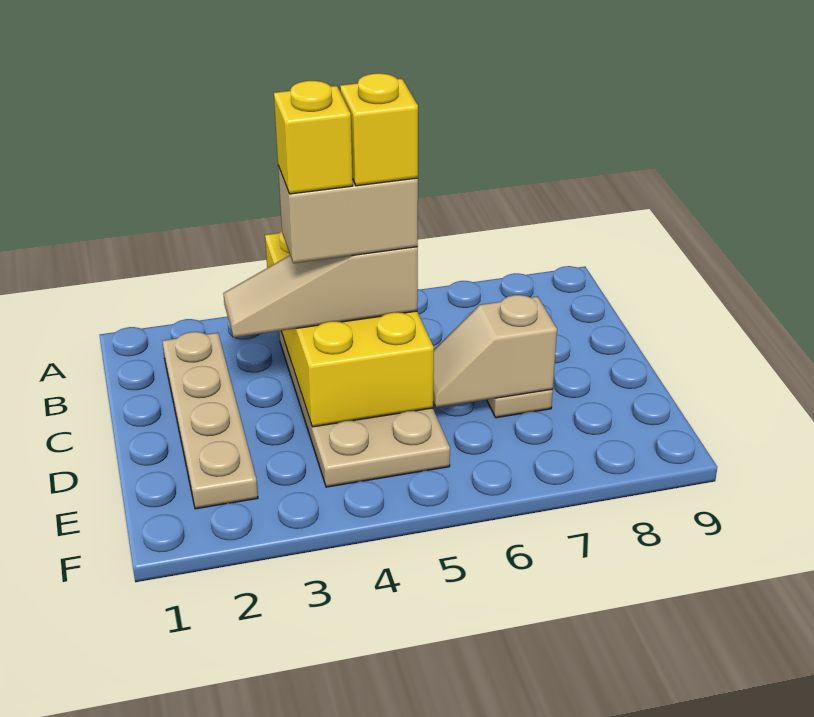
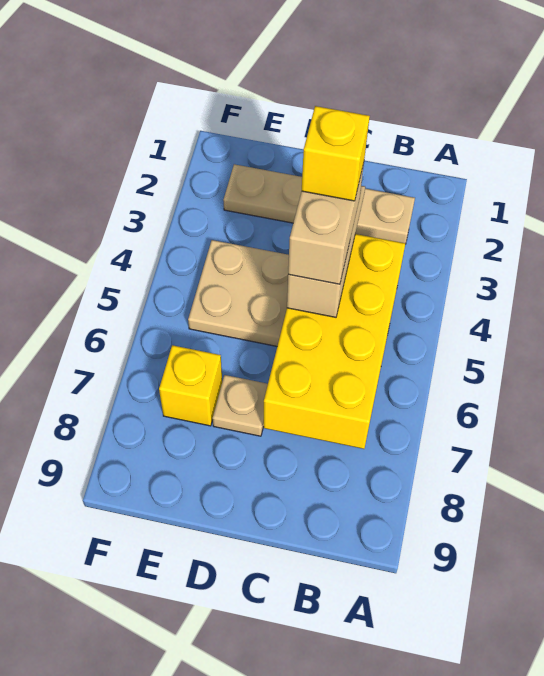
yellow brick A4:D5 level 2 -> yellow brick B4:C7 level 2
yellow brick C5 level 5 -> yellow brick E7 level 1
tan slope D6:D7 level 2 top 7 -> none

